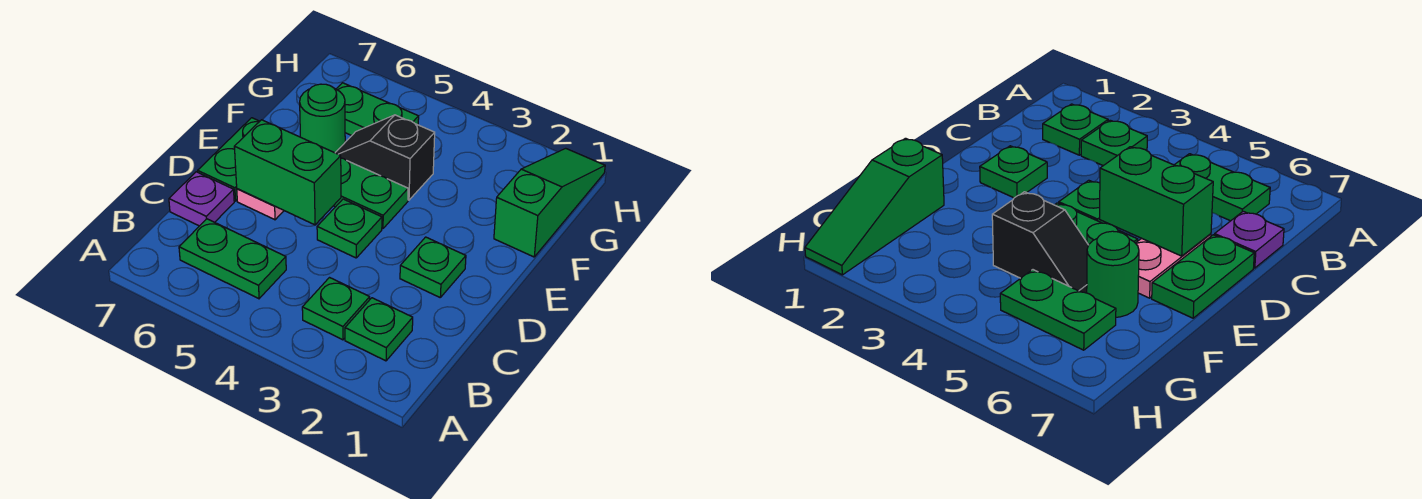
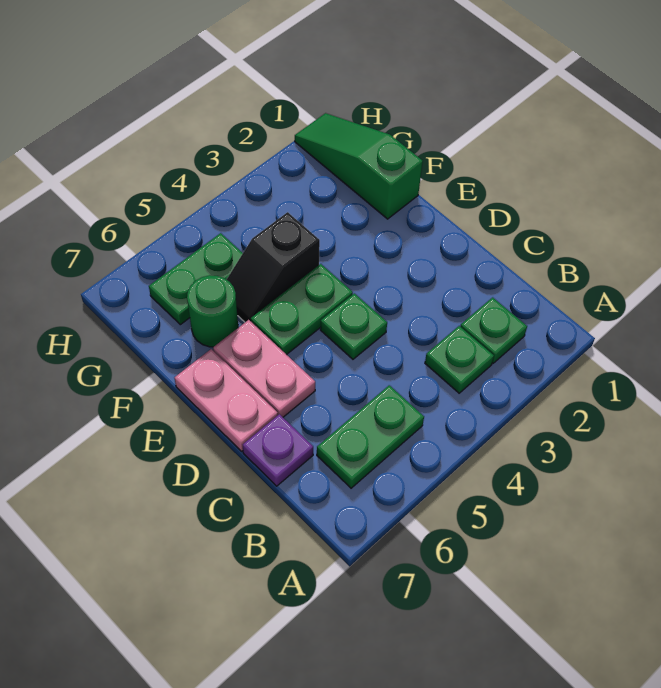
green plate D2 level 1 -> none
green brick D5:D6 level 2 -> none
green plate D7:E7 level 1 -> pink plate D7:E7 level 1

